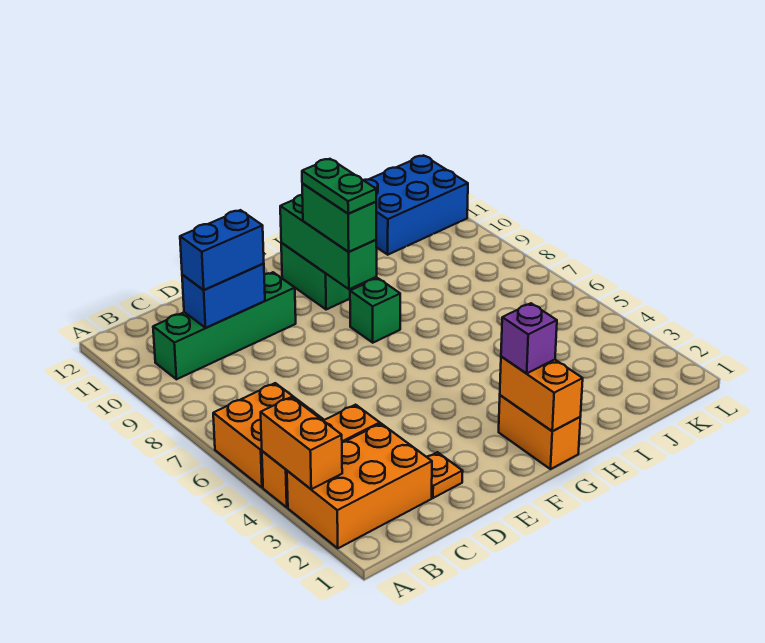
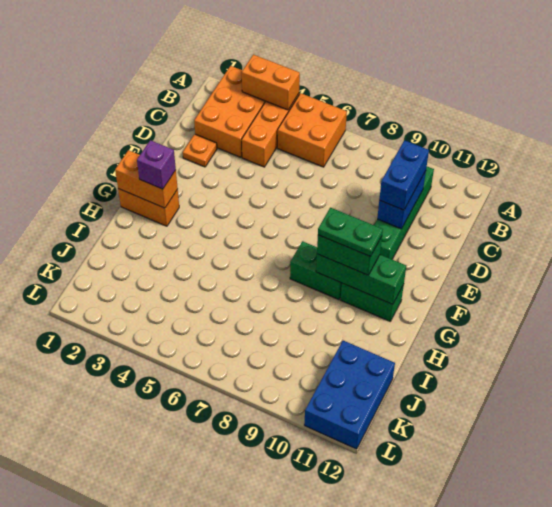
green brick G8 level 1 -> green brick G8:G9 level 1

